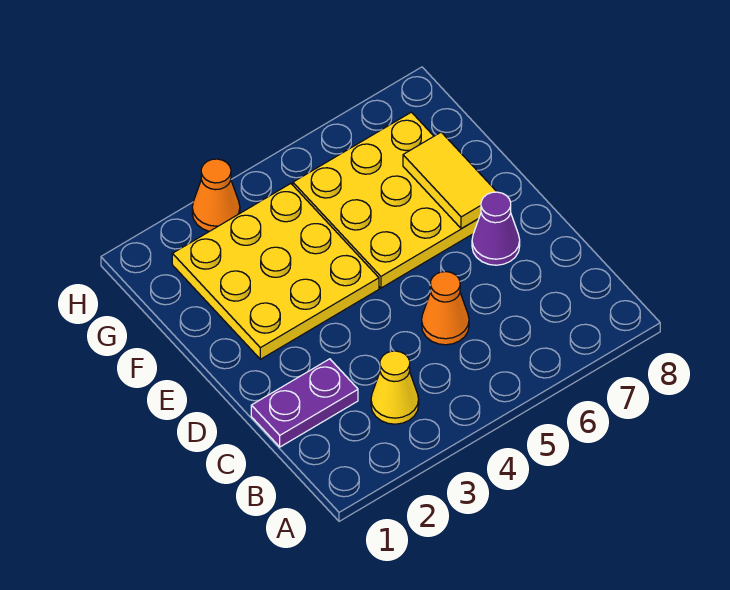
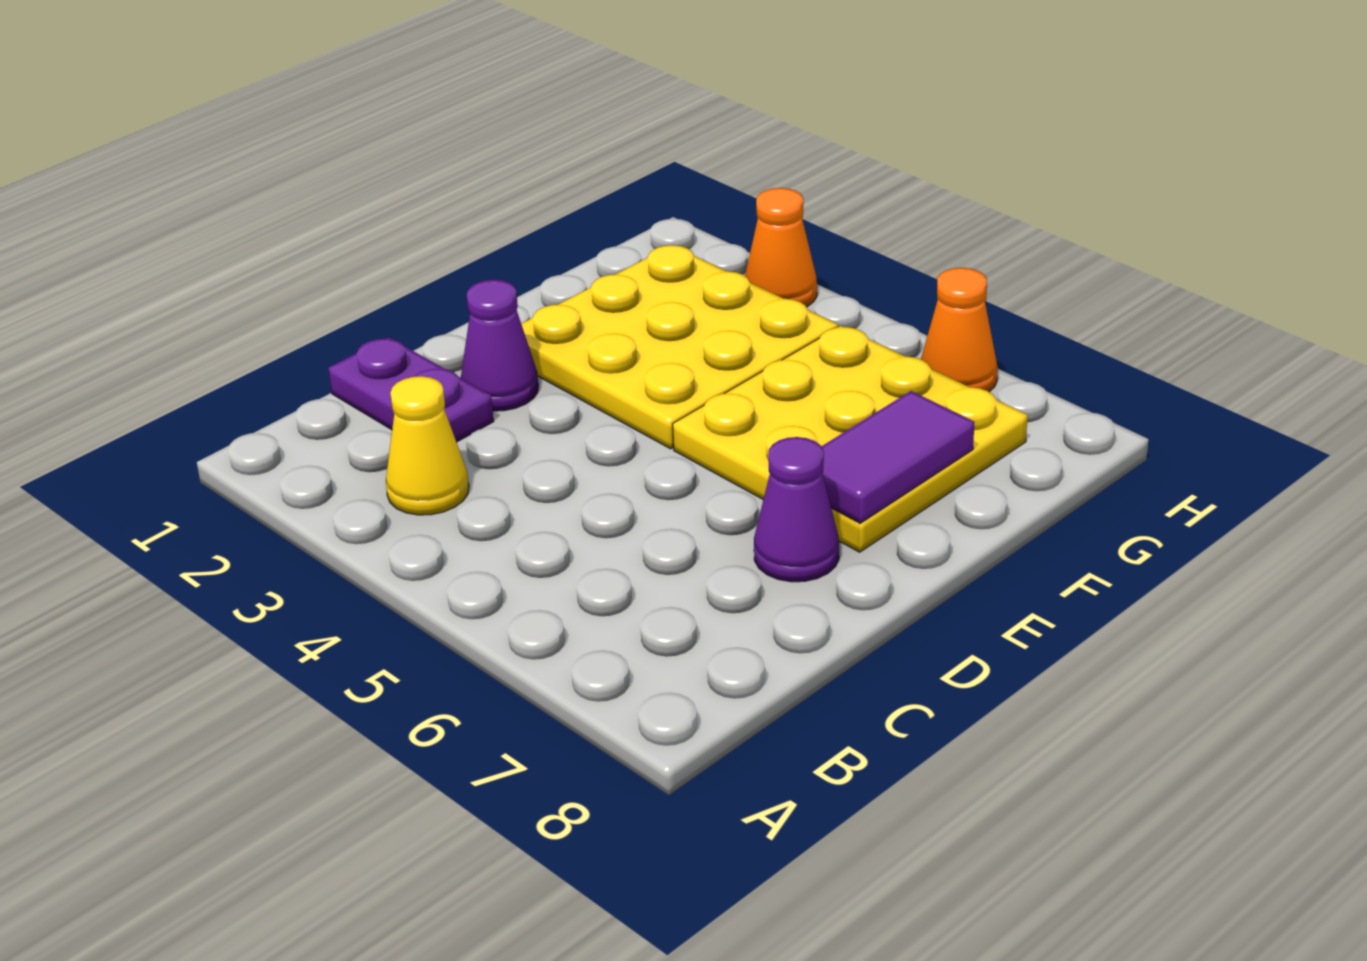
orange cone C5 level 1 -> orange cone H6 level 1
none -> purple cone D2 level 1
yellow tile E7:F7 level 2 -> purple tile E7:F7 level 2

